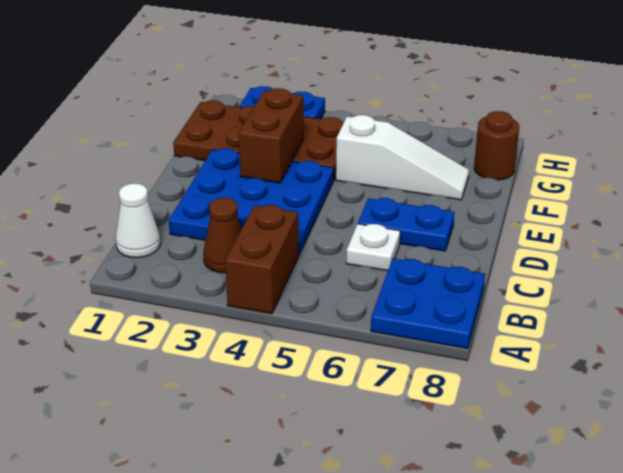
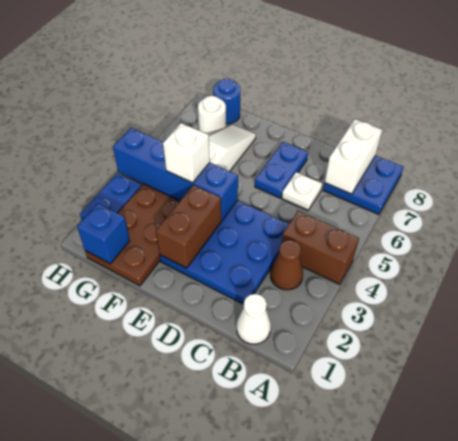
none -> white brick B7:B8 level 2
brown brick E3:F3 level 2 -> brown brick E2:E3 level 2
none -> blue brick E4:H4 level 2
none -> white brick F4 level 3
none -> blue brick G1 level 2
none -> white round brick G7 level 1
brown round brick G8 level 1 -> blue round brick G8 level 1

